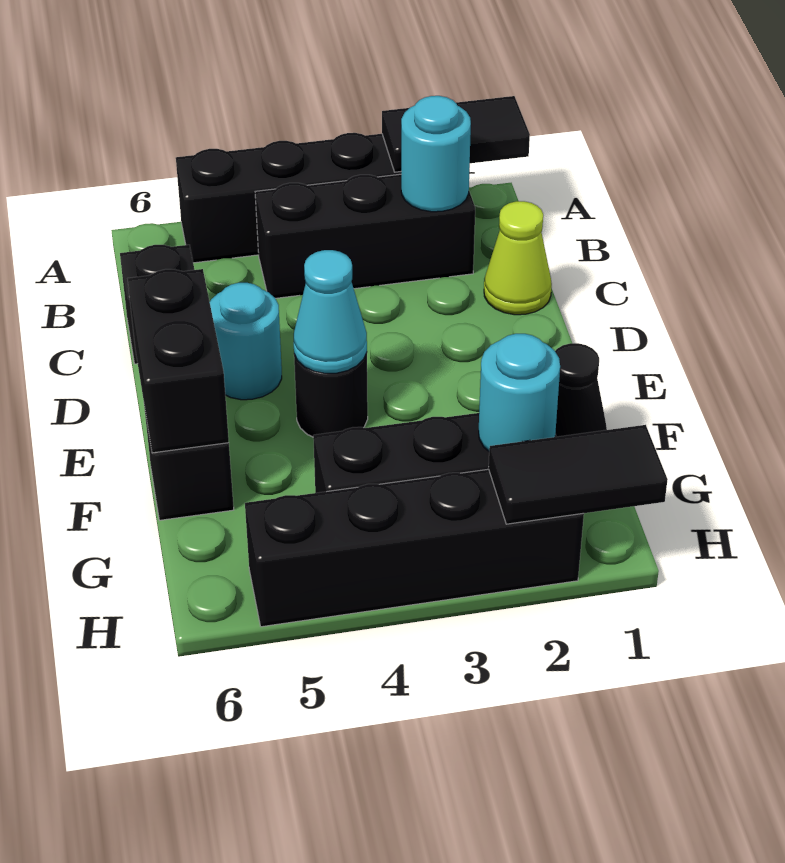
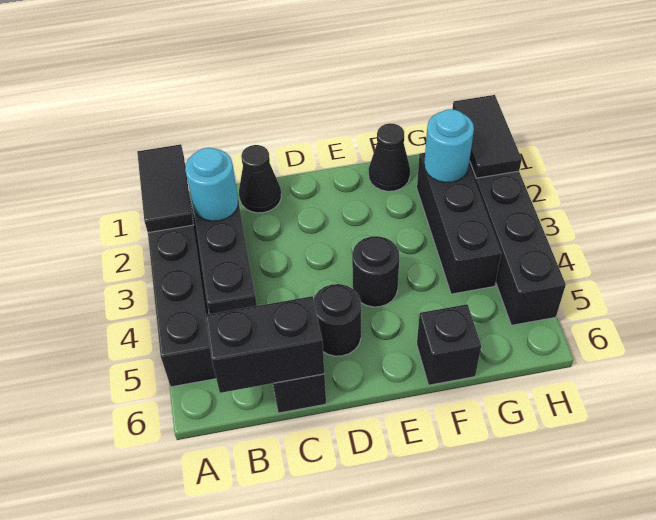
lime cone C1 level 1 -> black cone C1 level 1
cyan round brick D5 level 1 -> black round brick D5 level 1
cyan cone E4 level 2 -> none
black brick E6:F6 level 2 -> black brick B6:C6 level 2

